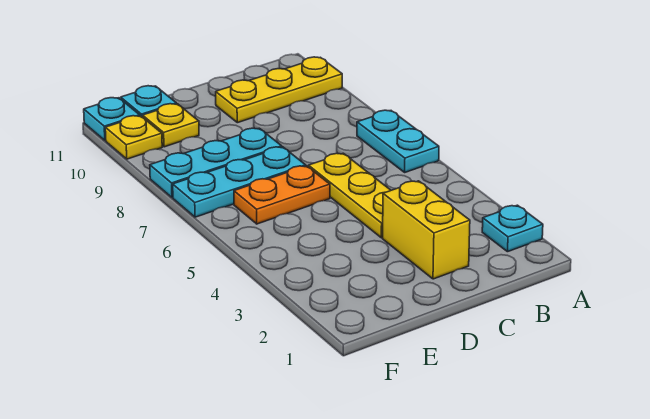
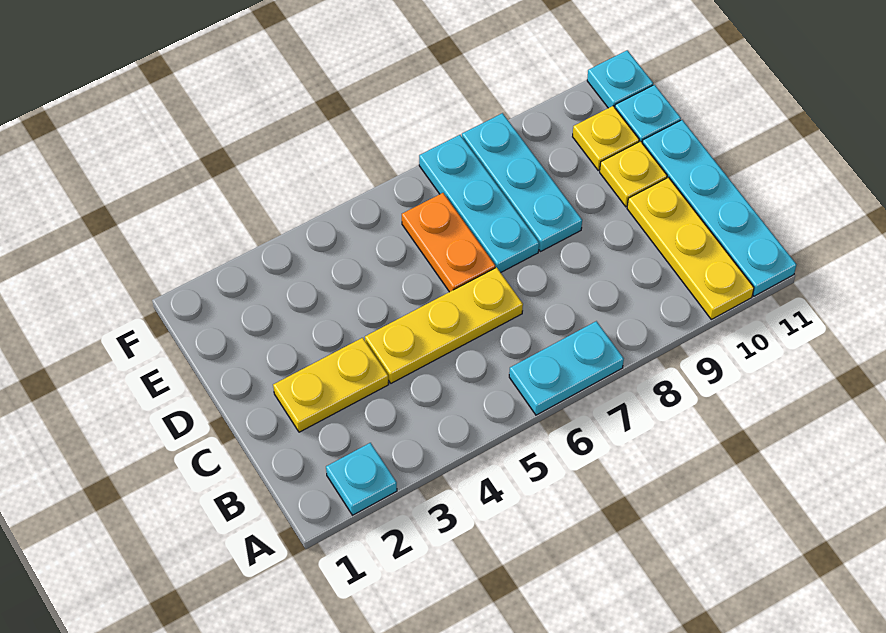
none -> cyan plate A11:D11 level 1
yellow brick C2:C3 level 1 -> yellow plate C2:C3 level 1
yellow plate F10 level 1 -> yellow plate D10 level 1

